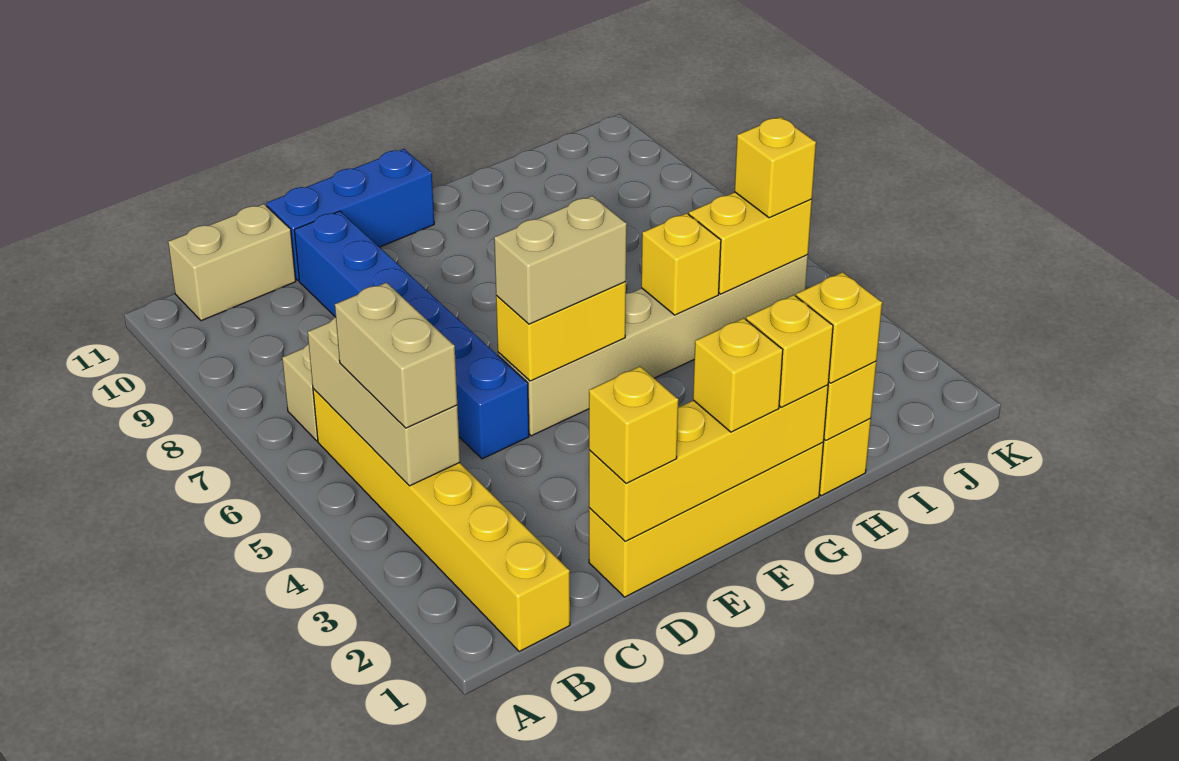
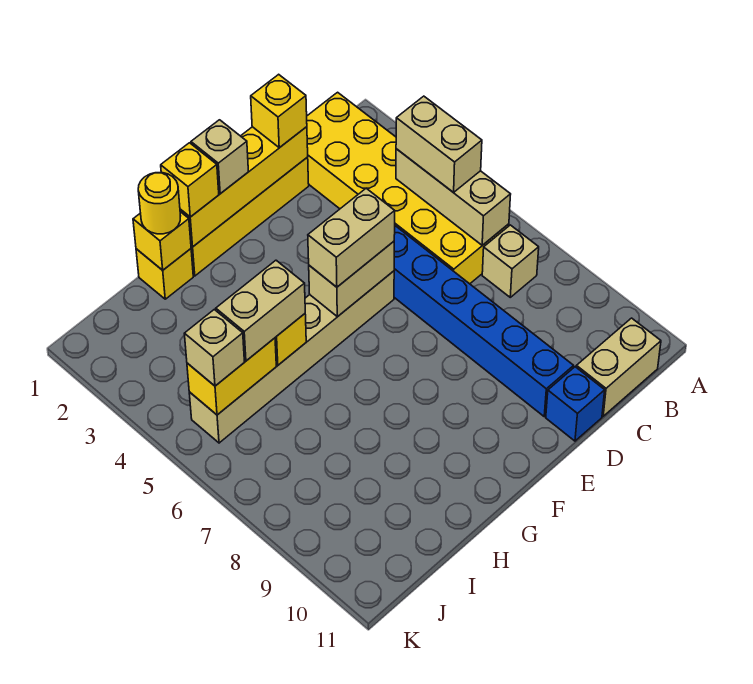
yellow brick B1:B6 level 1 -> yellow brick B1:C6 level 1
blue brick D11:F11 level 1 -> blue brick D11 level 1
yellow brick E5:F5 level 2 -> tan brick E5:F5 level 2
yellow brick F1 level 3 -> tan brick F1 level 3
yellow brick H1 level 3 -> yellow round brick H1 level 3
none -> tan brick H5:I5 level 3
yellow brick J5 level 3 -> tan brick J5 level 3

